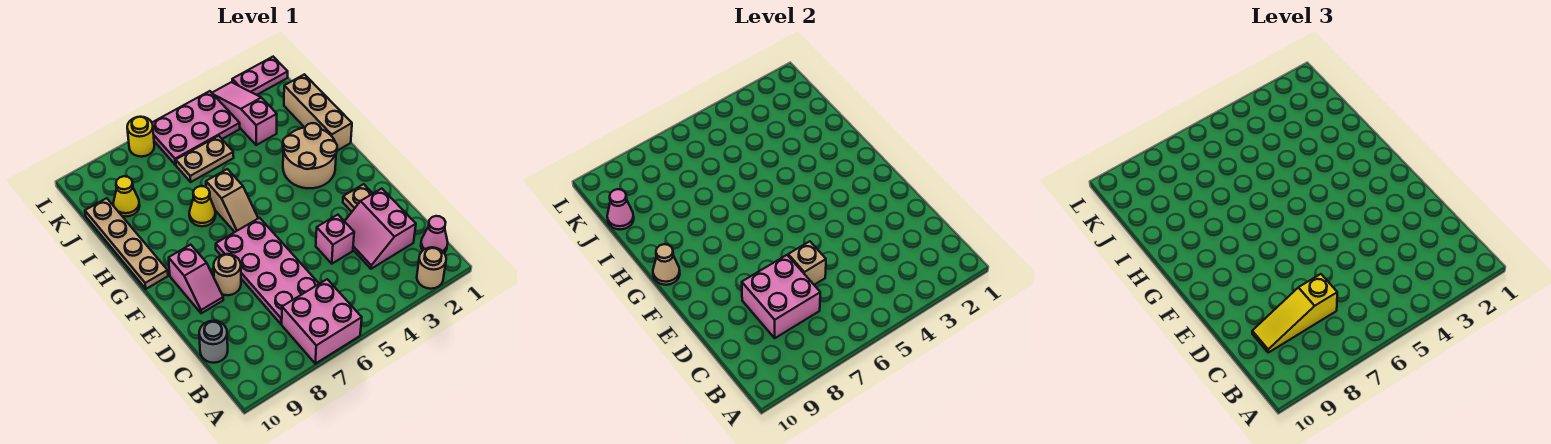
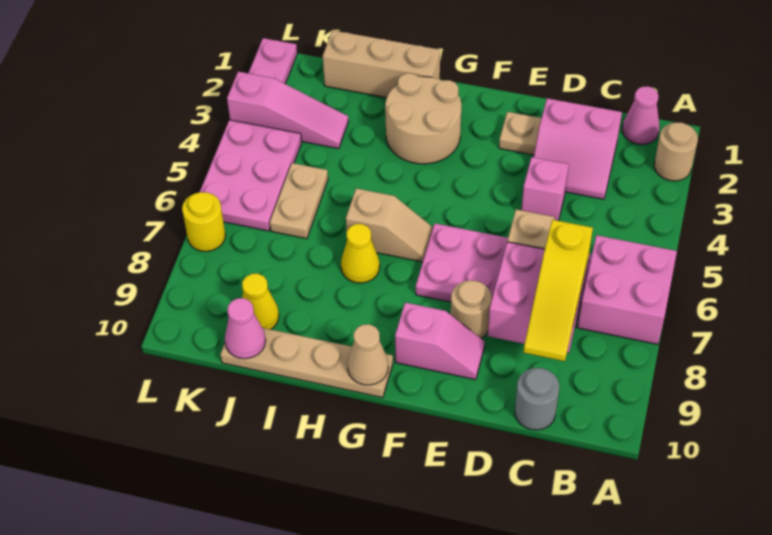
pink slope J3:L3 level 1 top J -> pink slope J3:L3 level 1 top L

